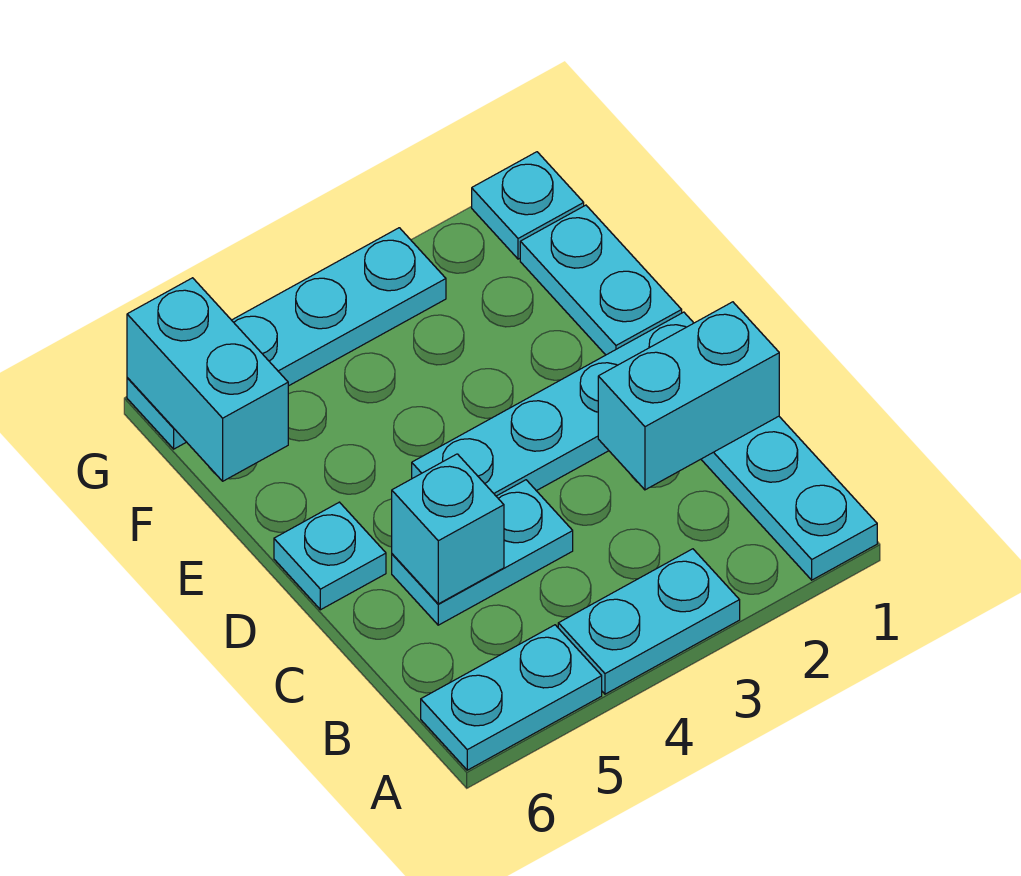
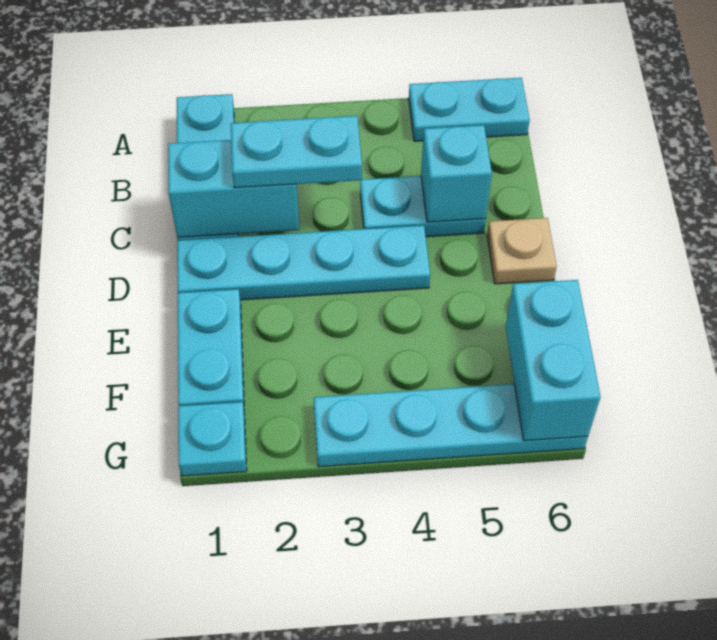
cyan plate A3:A4 level 1 -> cyan plate C2:C3 level 3
cyan plate D6 level 1 -> tan plate D6 level 1

